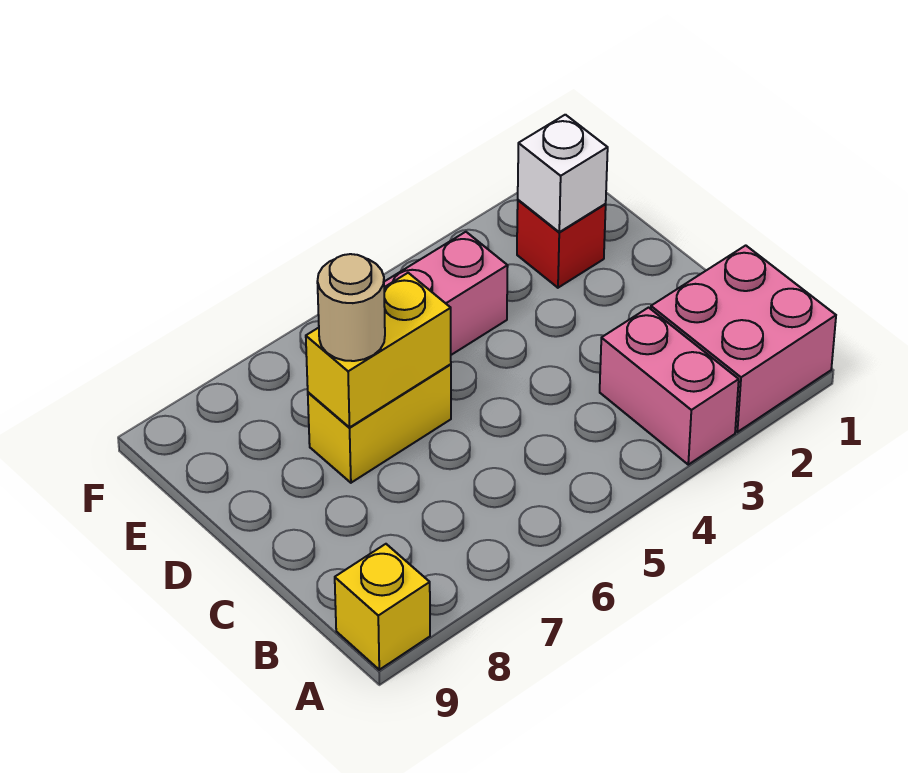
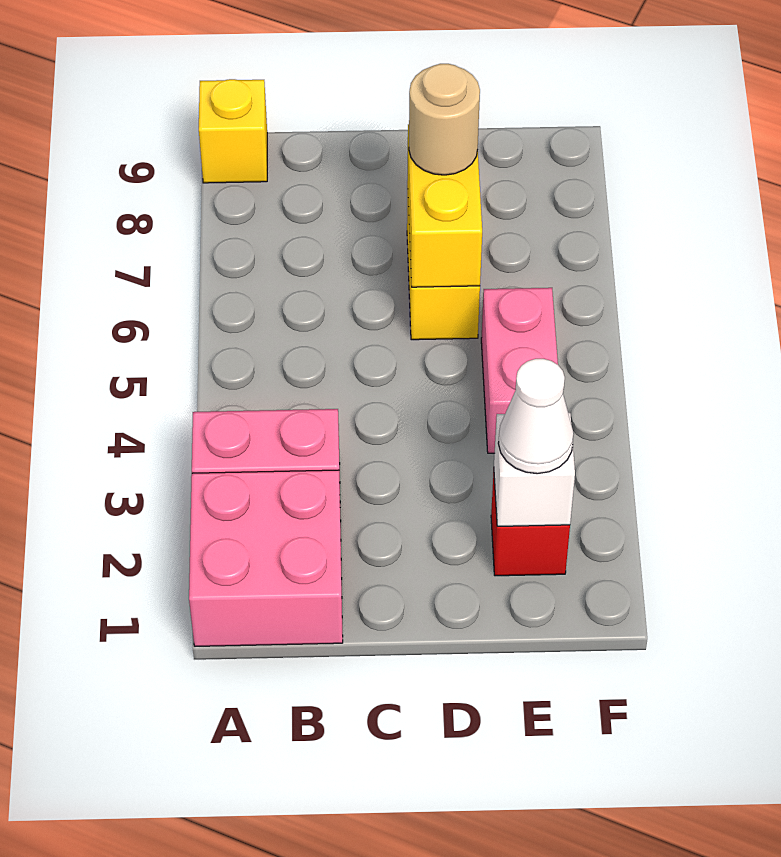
none -> white cone E2 level 3

